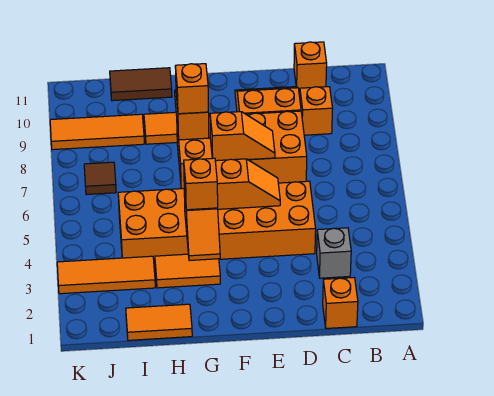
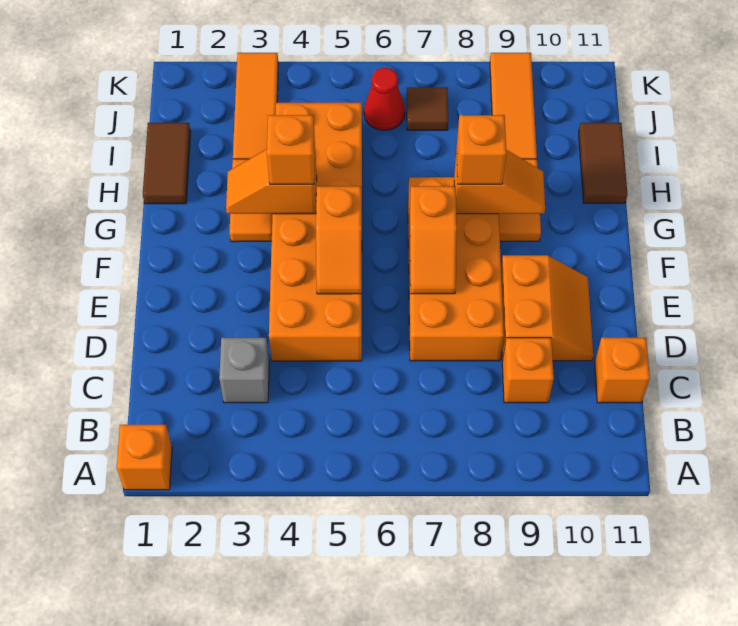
orange brick C1 level 1 -> orange brick A1 level 1
orange tile H1:I1 level 1 -> brown tile H1:I1 level 1
none -> red cone J6 level 1

